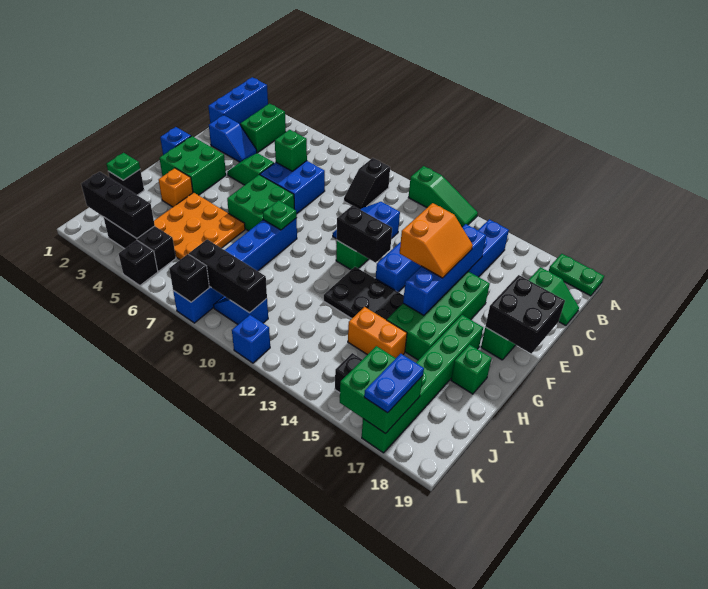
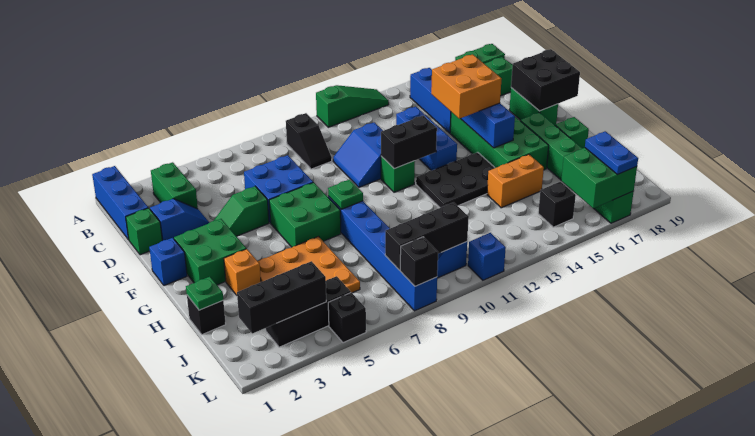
green brick D6 level 2 -> green brick D1 level 1
orange slope E14:F15 level 3 top 14 -> orange brick E14:F15 level 3

